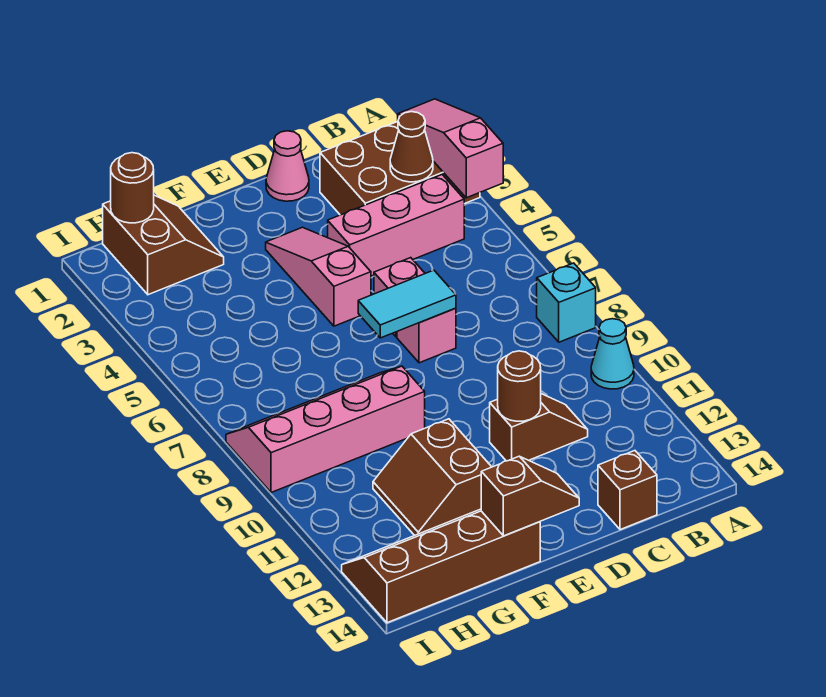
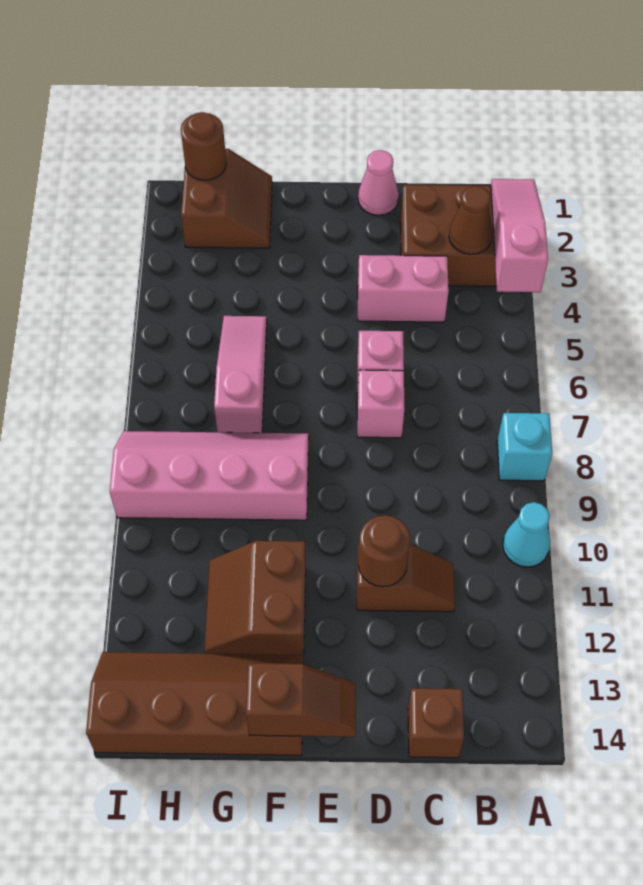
pink brick B4:D4 level 1 -> pink brick C4:D4 level 1
cyan tile D7:E7 level 2 -> none
pink slope E3:E5 level 1 top 5 -> pink slope G5:G7 level 1 top 7

